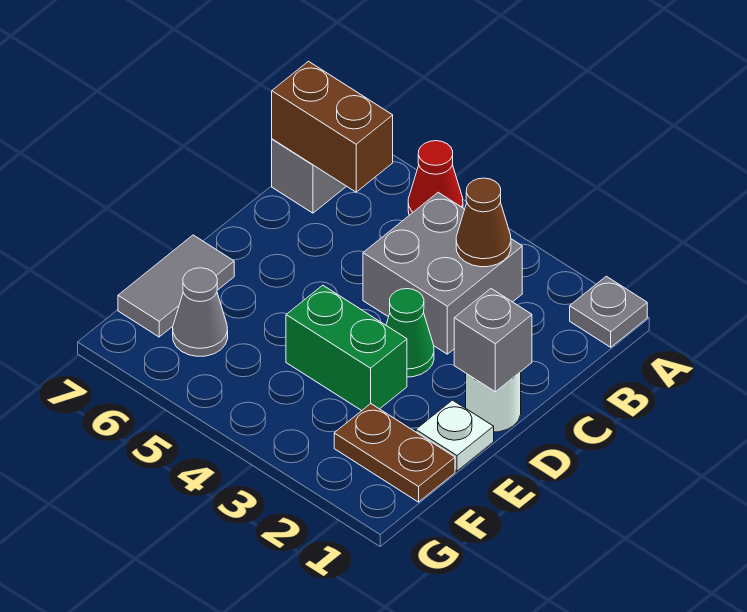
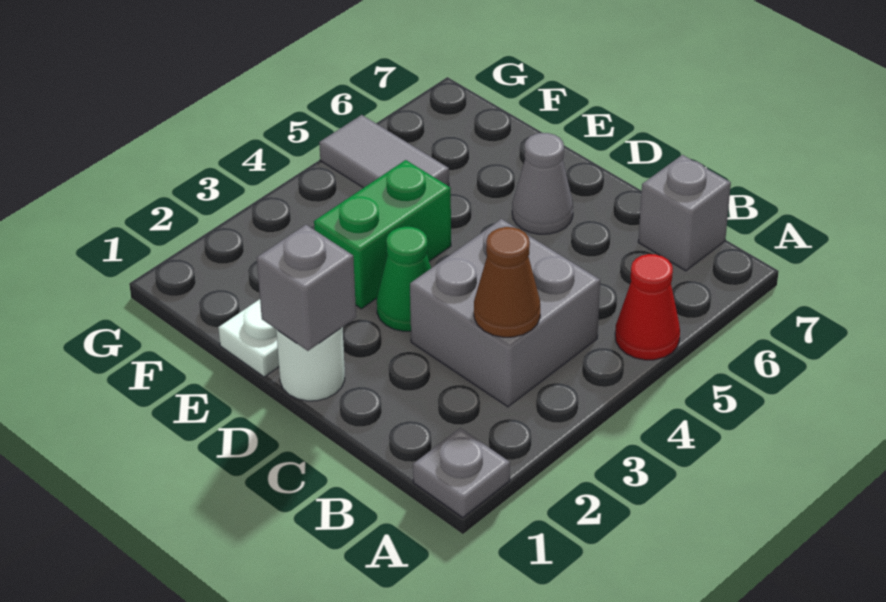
brown brick B6:B7 level 2 -> none
grey tile E7:F7 level 1 -> grey tile F5:G5 level 1
brown plate F1:F2 level 1 -> none
grey cone F6 level 1 -> grey cone D6 level 1

